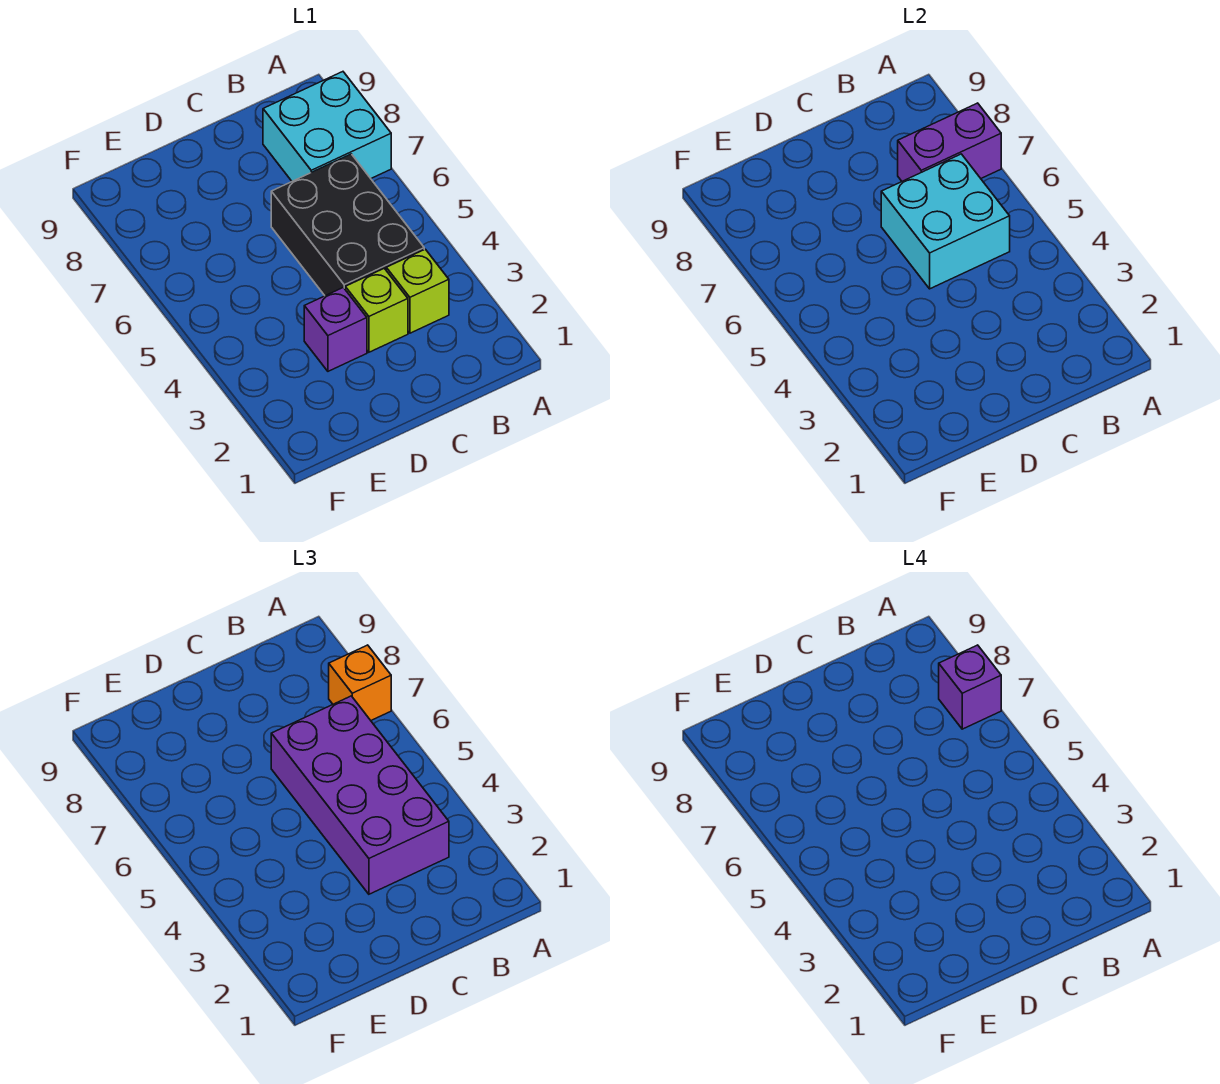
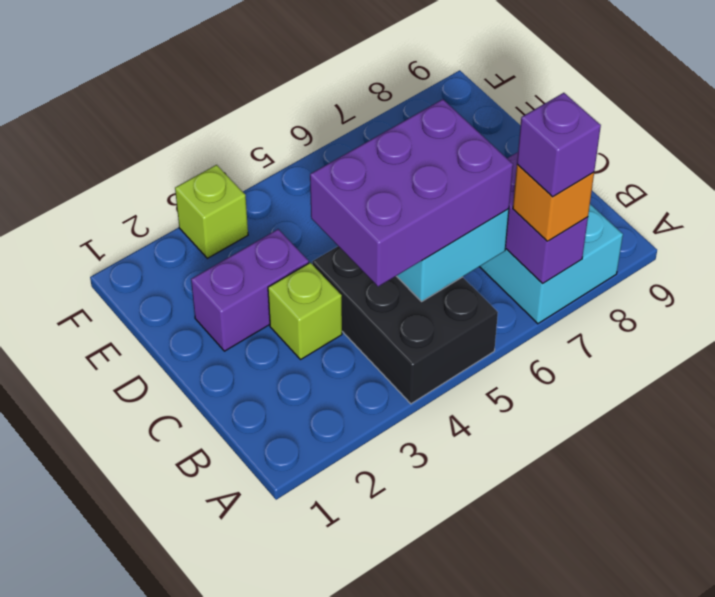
lime brick B3 level 1 -> lime brick F3 level 1
purple brick B3:C6 level 3 -> purple brick B4:C6 level 3
black brick B4:C6 level 1 -> black brick A4:C5 level 1
purple brick D3 level 1 -> purple brick D2:D3 level 1

